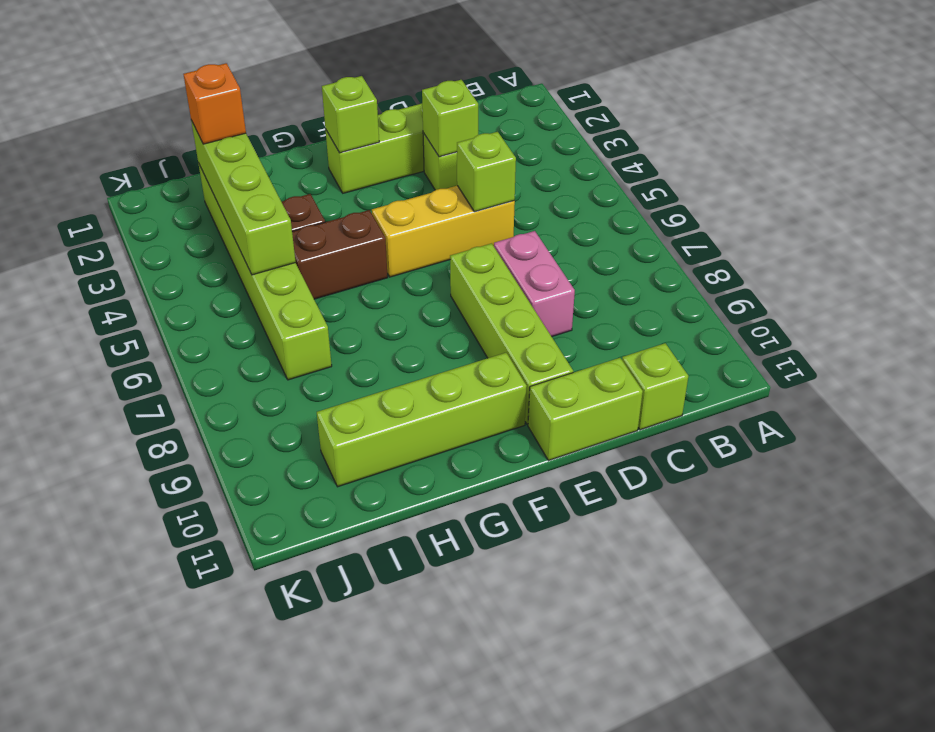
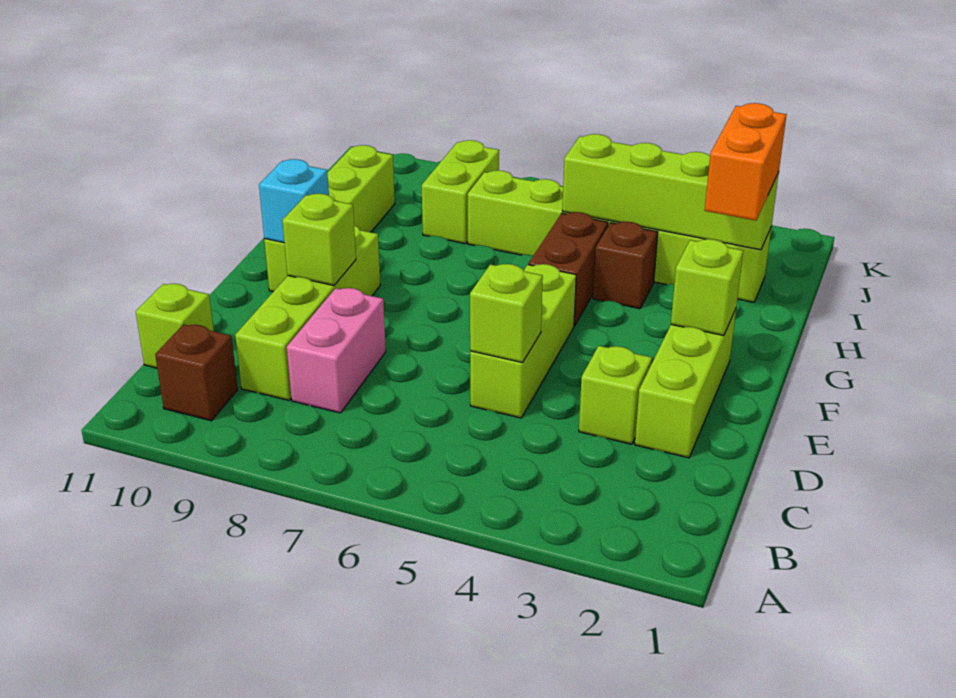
none -> brown brick B10 level 1
lime brick D3 level 2 -> lime brick E9 level 2
yellow brick D5:F5 level 1 -> lime brick D5:F5 level 1
pink brick D7:D8 level 1 -> pink brick C8:D8 level 1
lime brick D11:E11 level 1 -> lime brick I8:J8 level 1
lime brick E7:E10 level 1 -> lime brick C9:F9 level 1
none -> cyan brick F10 level 2
orange brick I2 level 3 -> orange brick H2:I2 level 3

